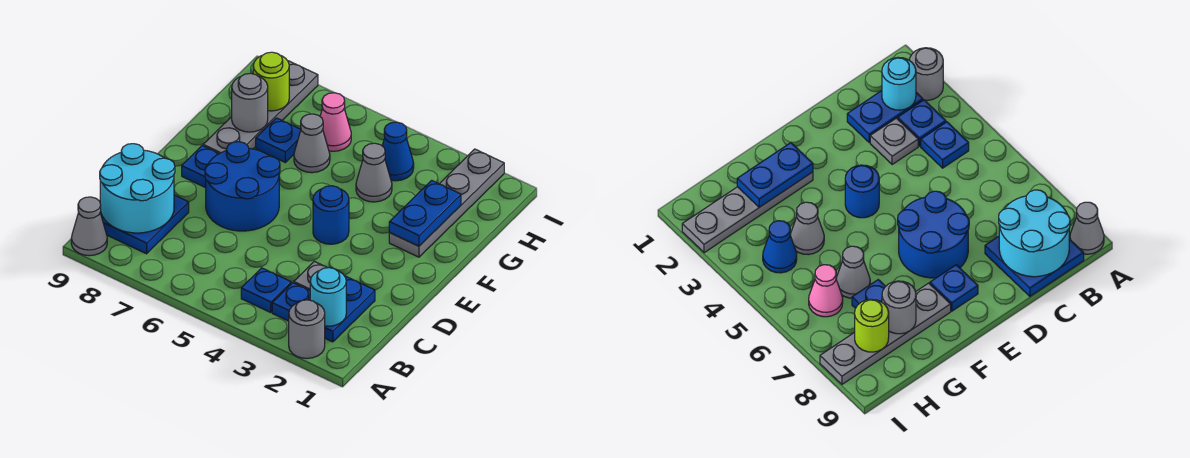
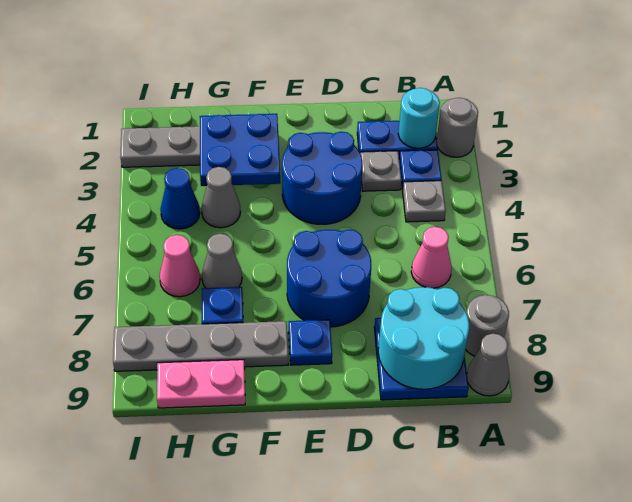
blue plate B4 level 1 -> grey plate B4 level 1
none -> pink cone B6 level 1
blue round brick E4 level 1 -> blue round brick D3:E4 level 1
blue plate F2:G2 level 2 -> blue plate F2:G3 level 2
grey round brick G8 level 2 -> grey round brick A8 level 1
none -> pink plate G9:H9 level 1
lime round brick H8 level 2 -> none

